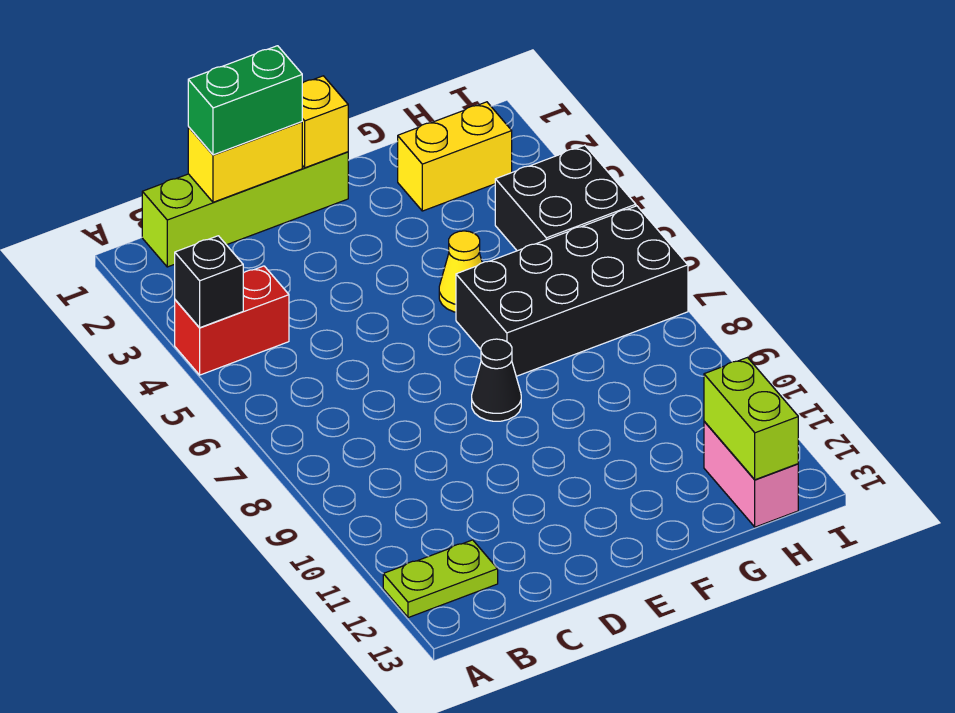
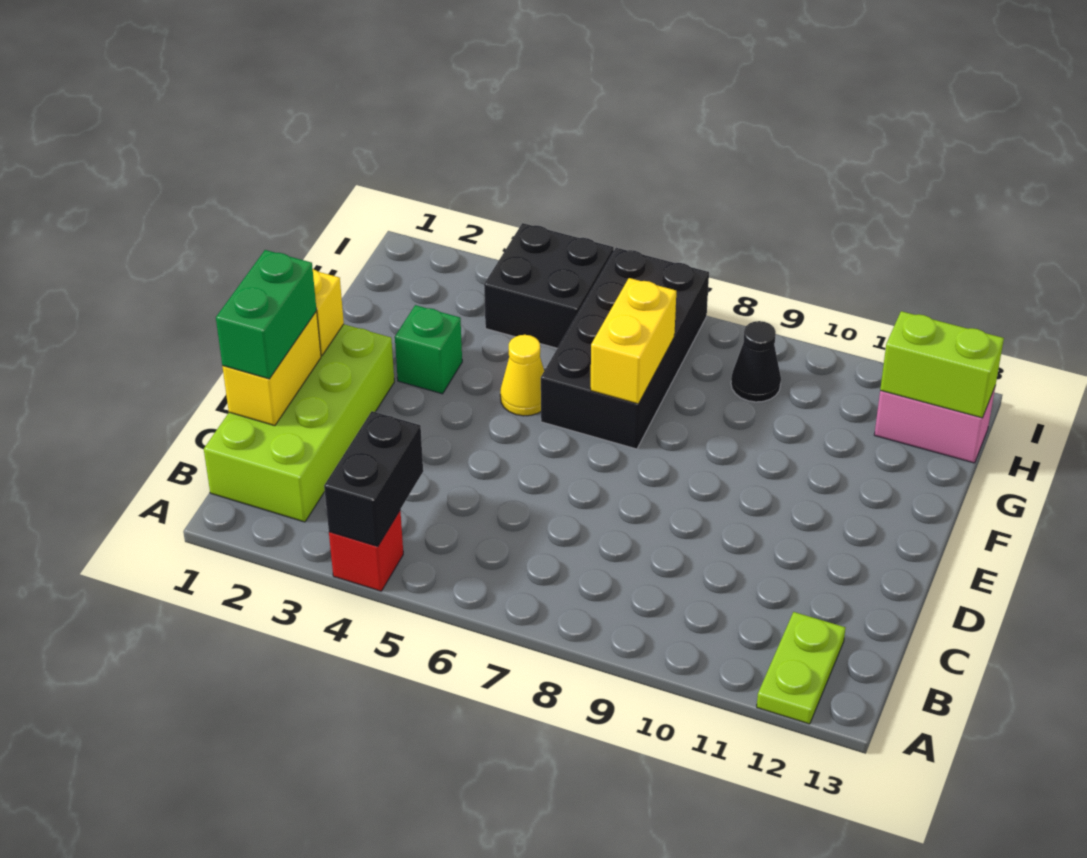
red brick A4:B4 level 1 -> red brick A4 level 1
black brick A4 level 2 -> black brick A4:B4 level 2
lime brick B1:E1 level 1 -> lime brick B1:E2 level 1
black cone E8 level 1 -> black cone H9 level 1
none -> green brick F3 level 1
yellow brick G2:H2 level 1 -> yellow brick F7:G7 level 2

